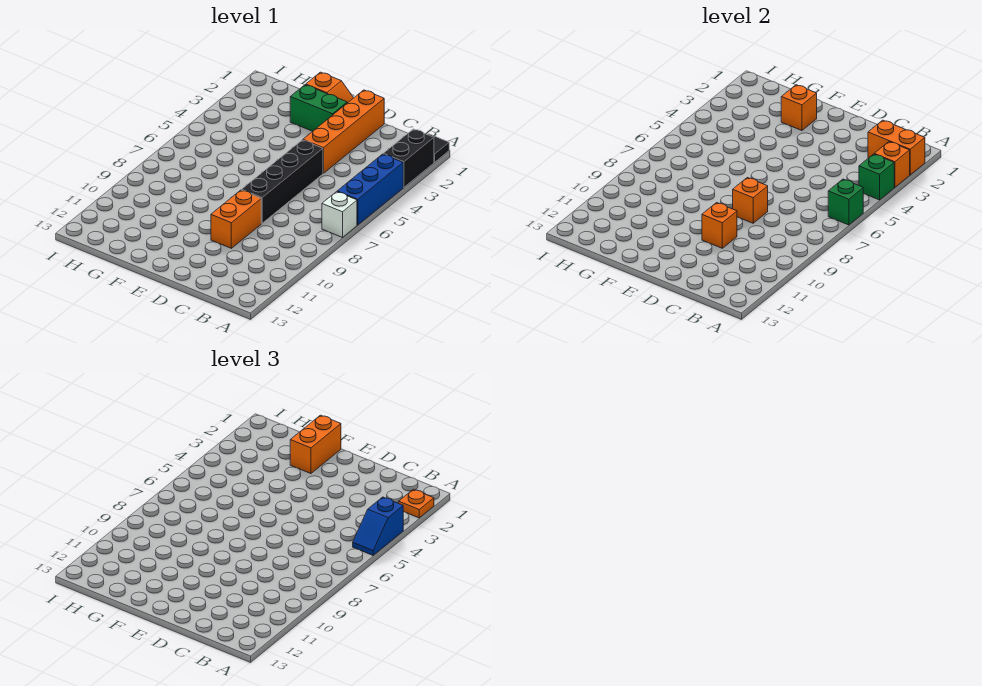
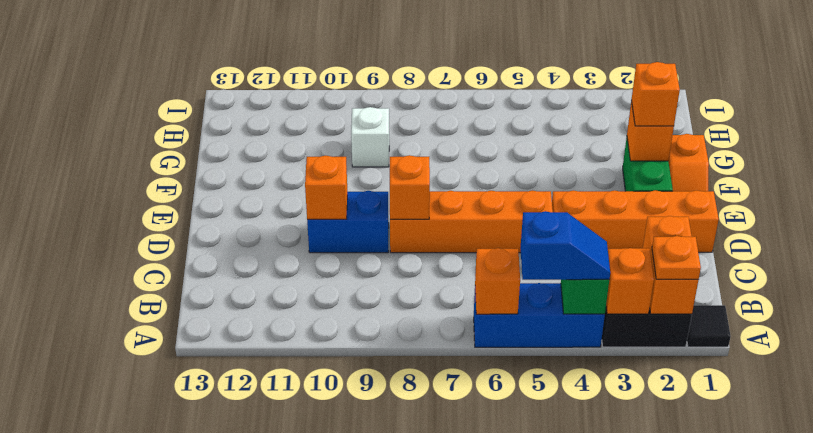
blue slope A4:A5 level 3 top 4 -> blue slope A4:A5 level 3 top 5
green brick A6 level 2 -> orange brick A6 level 2
white brick A7 level 1 -> white brick G9 level 1
black brick D5:D8 level 1 -> orange brick D5:D8 level 1
orange brick D9:D10 level 1 -> blue brick D9:D10 level 1
orange brick F1:F2 level 3 -> orange brick F2 level 3

